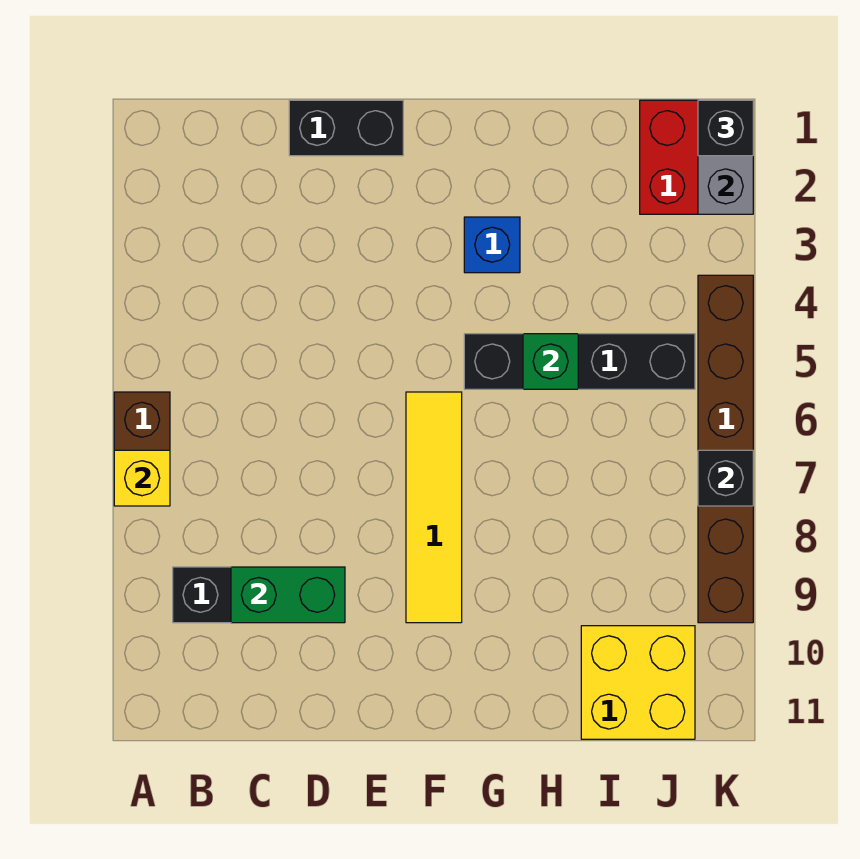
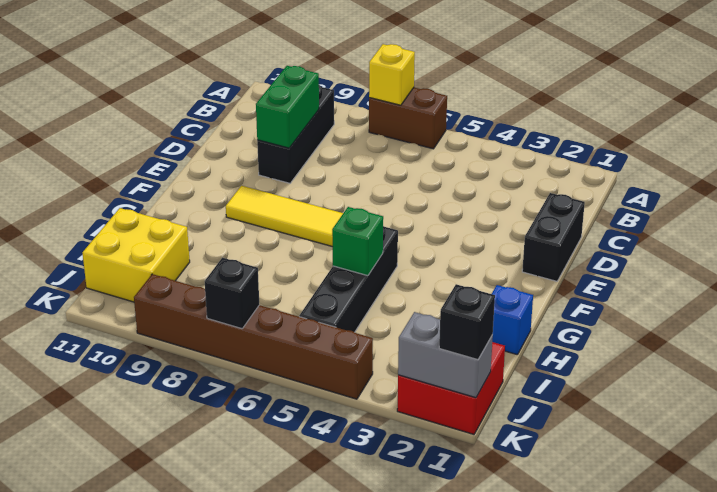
blue brick G3 level 1 -> blue brick H1 level 1

